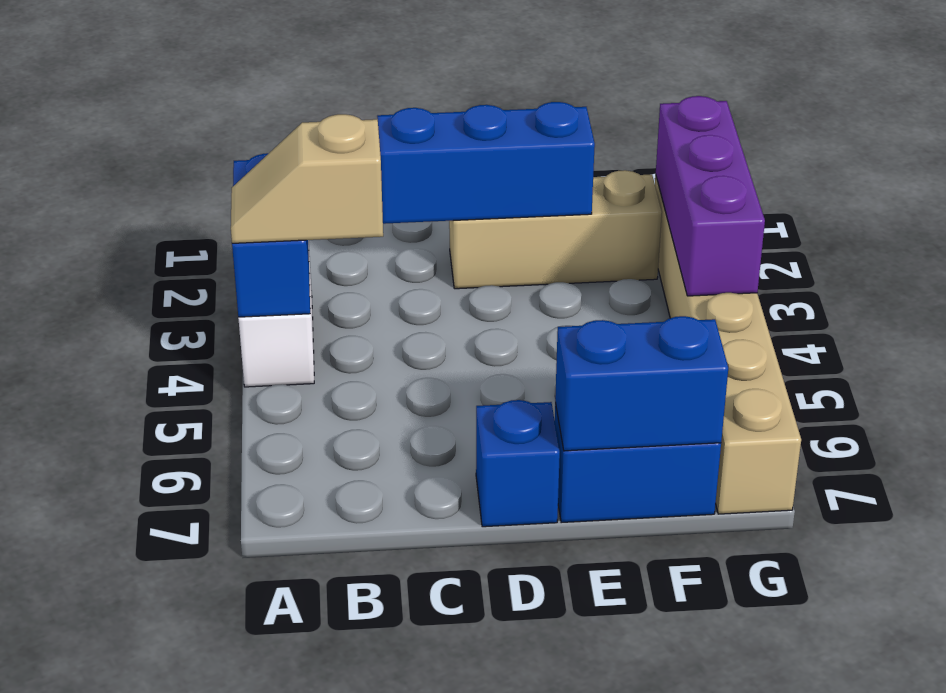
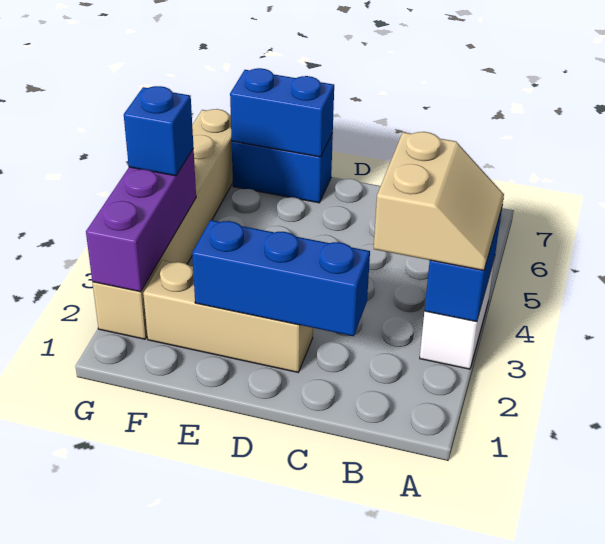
tan slope A4:B4 level 3 top B -> tan slope A3:B4 level 3 top B
blue brick D7 level 1 -> blue brick G4 level 3

